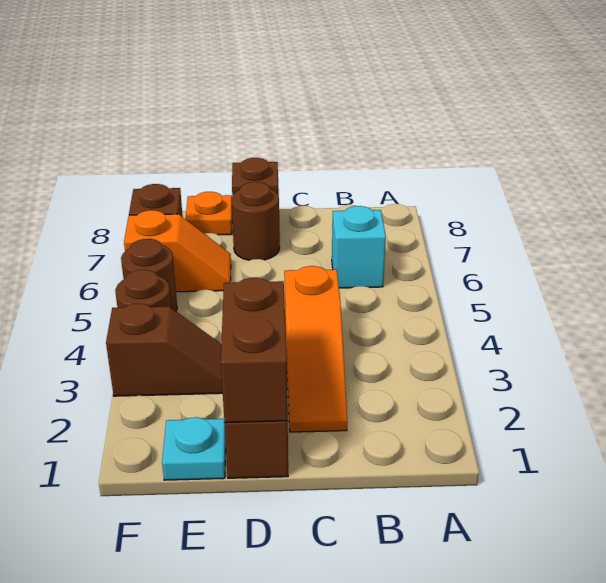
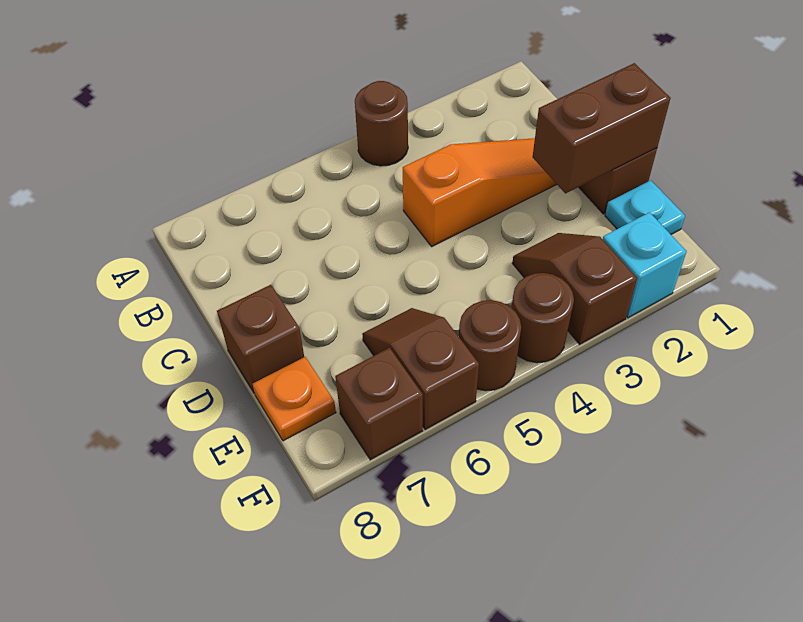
cyan brick B6 level 1 -> cyan brick F2 level 1
brown round brick D7 level 1 -> brown round brick A4 level 1
orange slope E6:F6 level 1 top F -> brown slope E6:F6 level 1 top F

